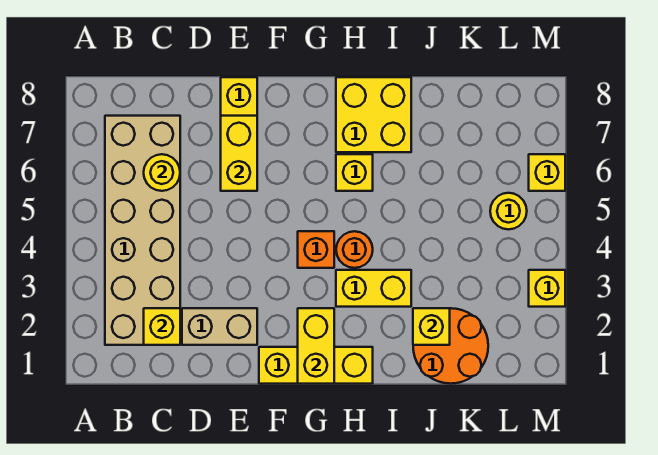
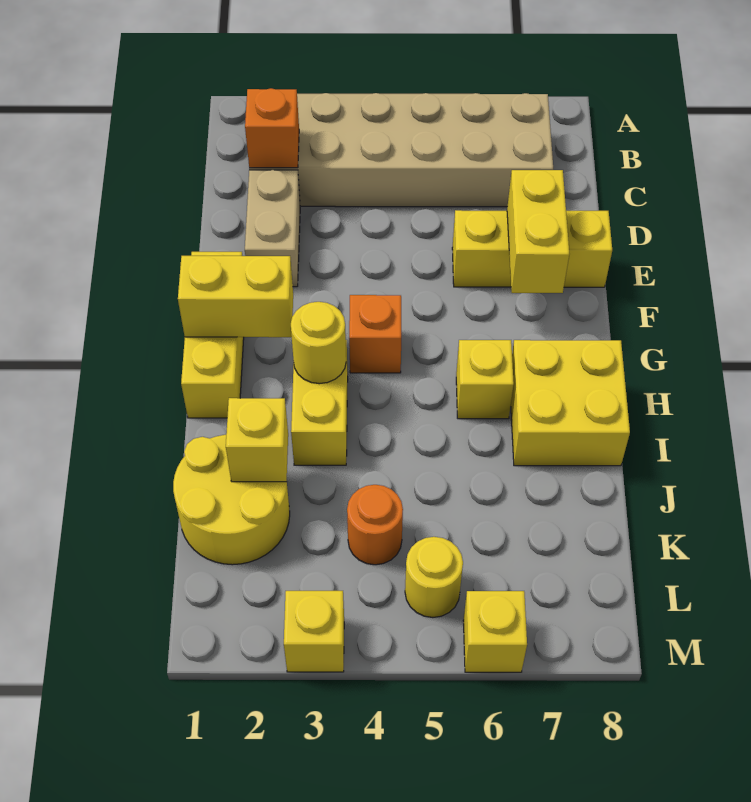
yellow brick C2 level 2 -> orange brick C2 level 2
yellow round brick C6 level 2 -> yellow round brick H3 level 2
yellow brick E6:E7 level 2 -> yellow brick E7:F7 level 2
orange round brick H4 level 1 -> orange round brick K4 level 1
orange round brick J1:K2 level 1 -> yellow round brick J1:K2 level 1

